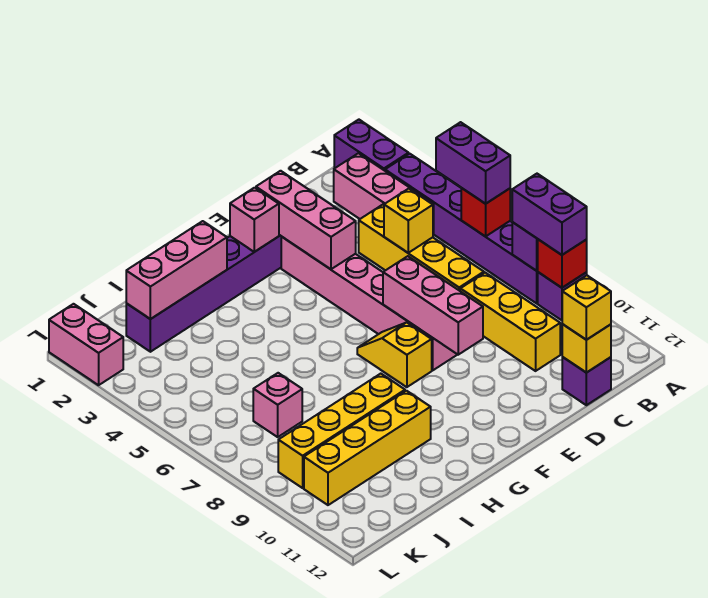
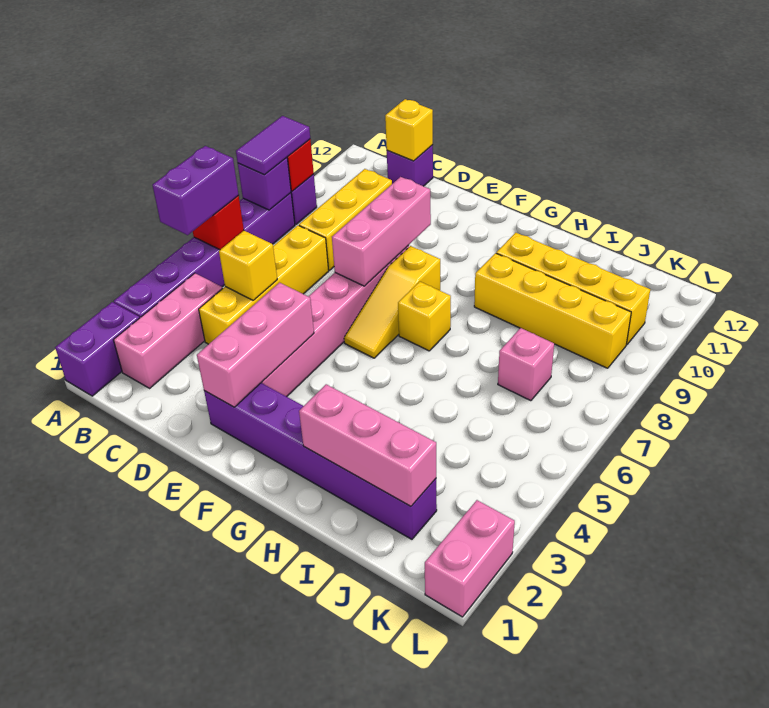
purple brick A8:A9 level 3 -> purple tile A8:A9 level 3
yellow brick C12 level 3 -> yellow brick G7 level 1
pink brick F2 level 2 -> none
yellow slope F7:F8 level 1 top 8 -> yellow slope F6:F8 level 1 top 8

